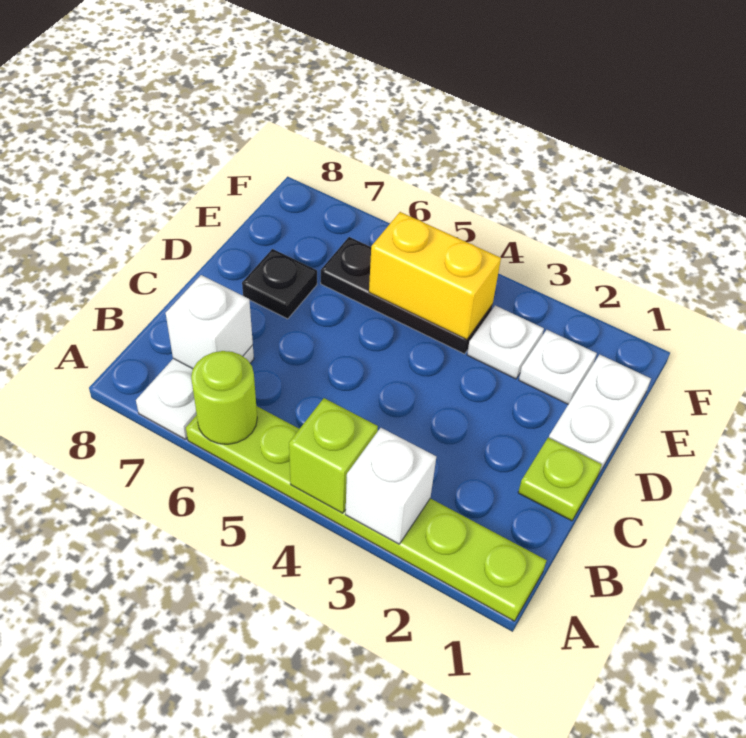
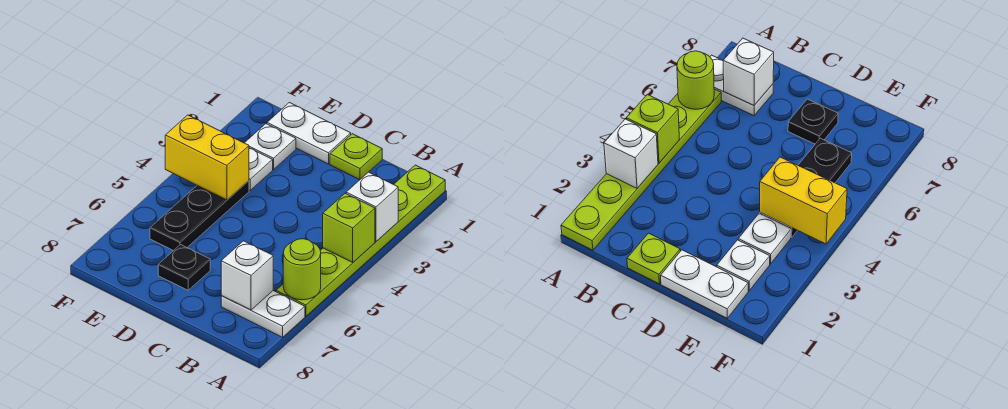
yellow brick E4:E5 level 2 -> yellow brick E4:F4 level 2

